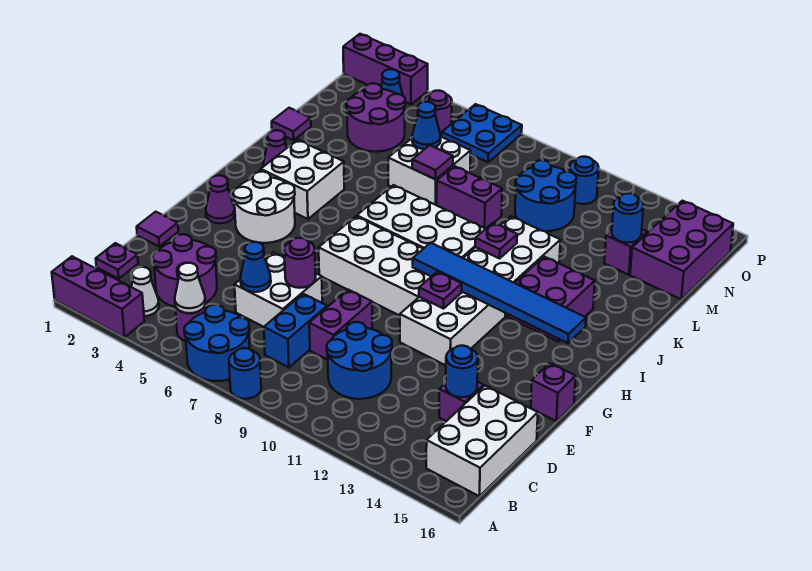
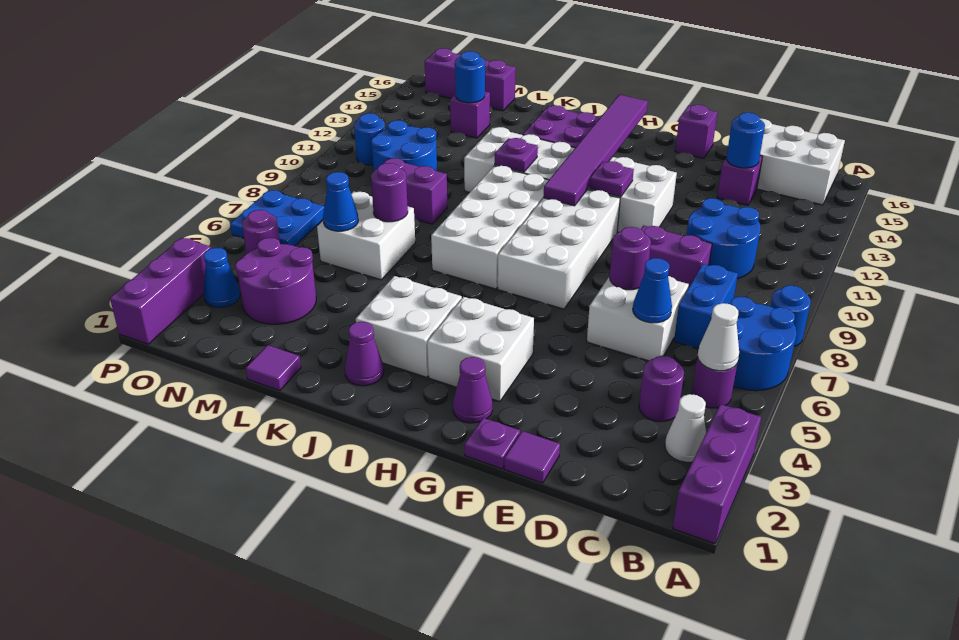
purple plate C1 level 1 -> purple plate F1 level 1
purple round brick C3:D4 level 1 -> purple round brick C4 level 1
blue brick C8:D8 level 1 -> blue brick C7:C8 level 1
white round brick G3:H4 level 1 -> white brick G3:H4 level 1
blue tile H10:H15 level 2 -> purple tile H10:H15 level 2
purple tile L7 level 2 -> purple round brick L7 level 2
purple brick L8:L9 level 1 -> purple brick L9:M9 level 1
purple brick M15:O16 level 1 -> purple brick M16:O16 level 1

